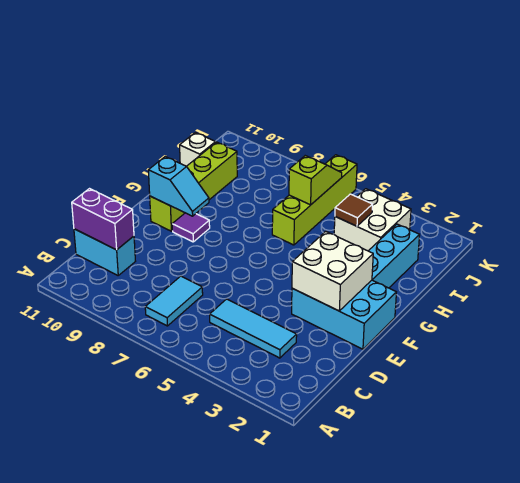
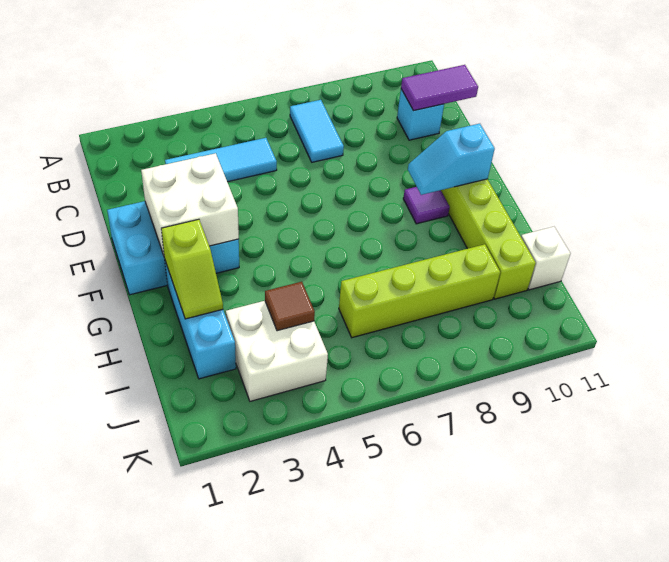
cyan brick C10:C11 level 1 -> cyan brick C10 level 1
purple brick C10:C11 level 2 -> purple tile C10:C11 level 2
lime brick H6:K6 level 1 -> lime brick I6:I9 level 1
lime slope I6:J6 level 2 top I -> lime slope G2:H2 level 2 top G

